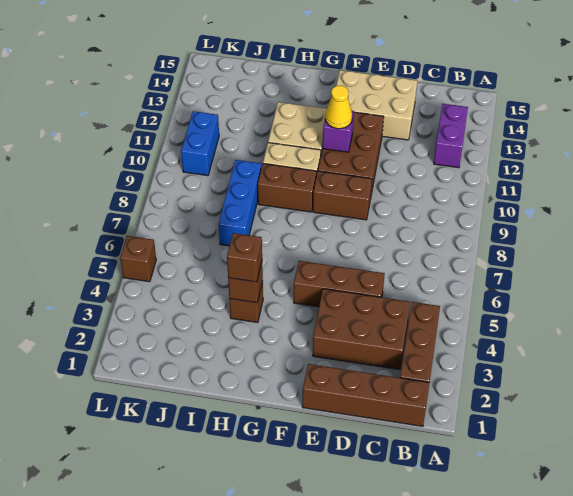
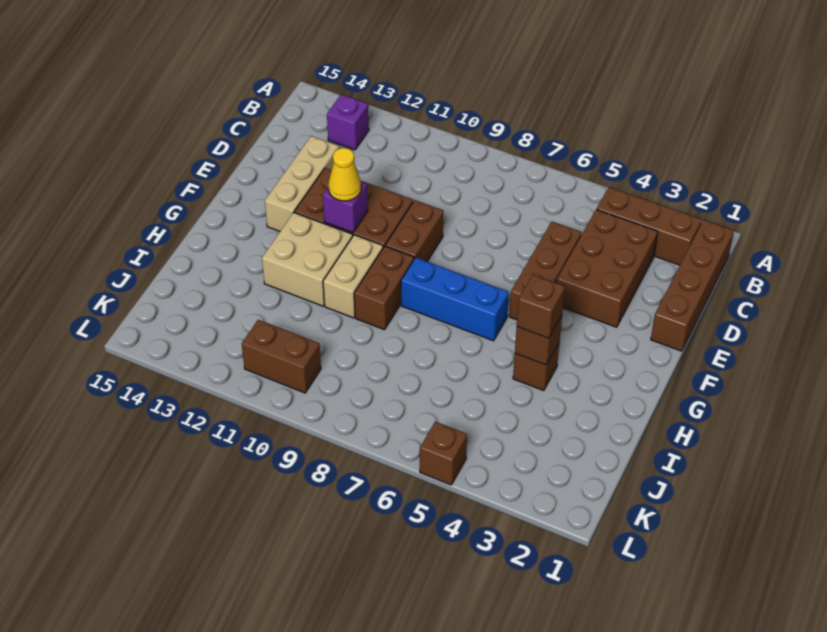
purple brick B12:B13 level 1 -> purple brick B13 level 1
tan brick D13:F14 level 1 -> tan brick D13:F13 level 1
blue brick I7:I9 level 1 -> blue brick G6:G8 level 1
blue brick K10:K11 level 1 -> brown brick K10:K11 level 1

